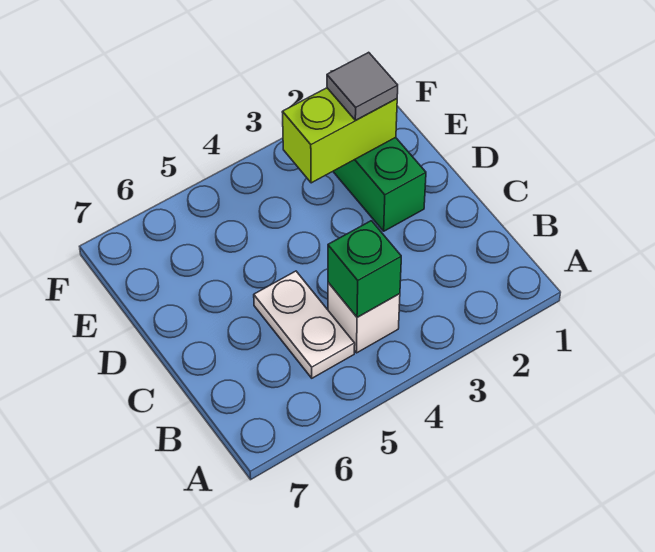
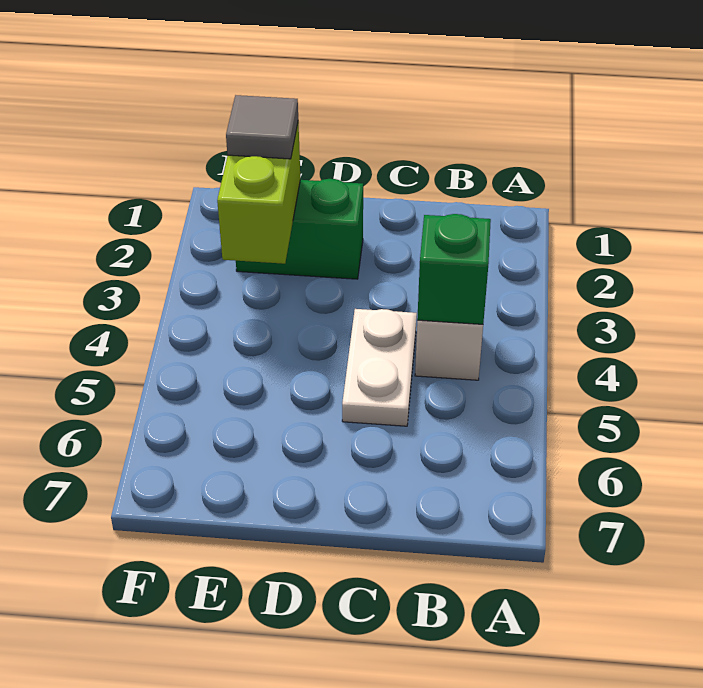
white plate B5:C5 level 1 -> white plate C4:C5 level 1

